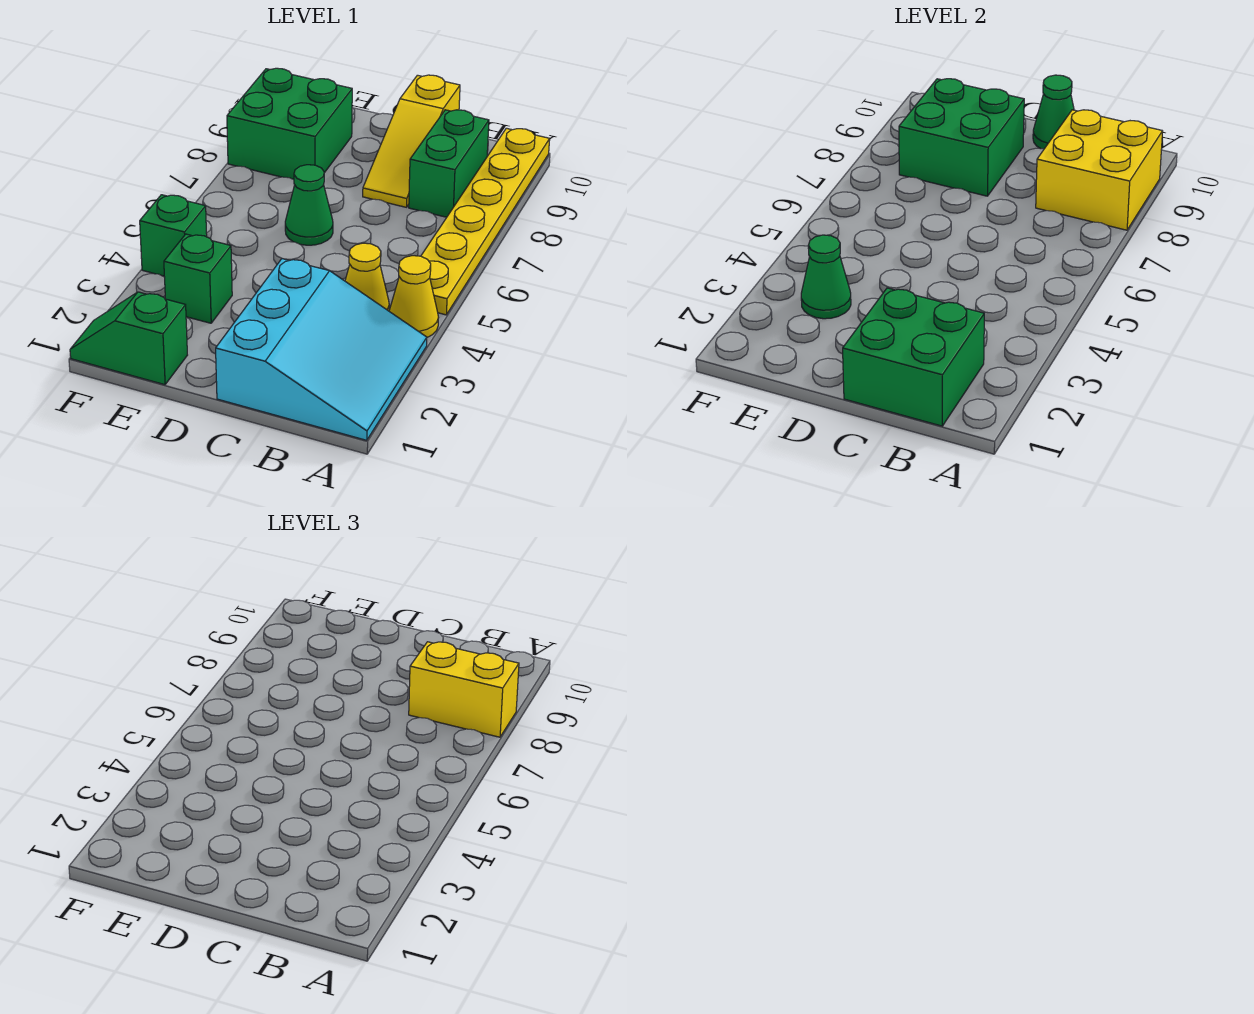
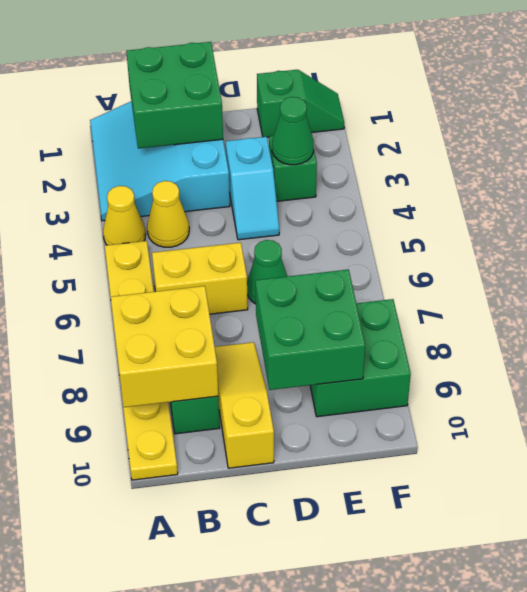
yellow brick A8:B8 level 3 -> yellow brick B6:C6 level 1
green cone C10 level 2 -> none
none -> cyan slope D3:D4 level 1 top 3
green brick F4 level 1 -> none

